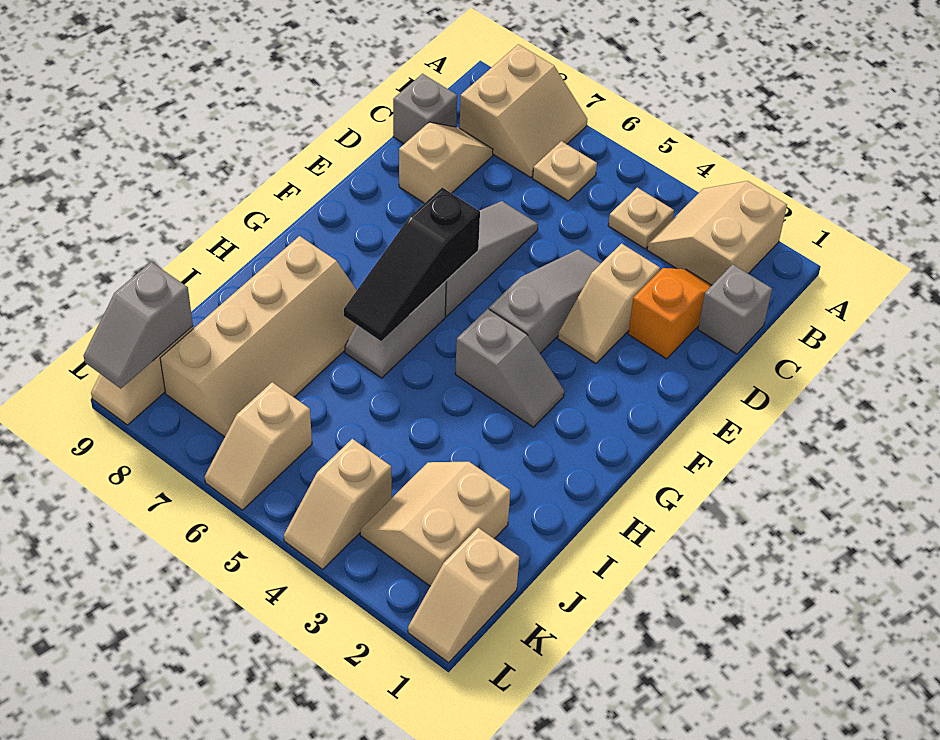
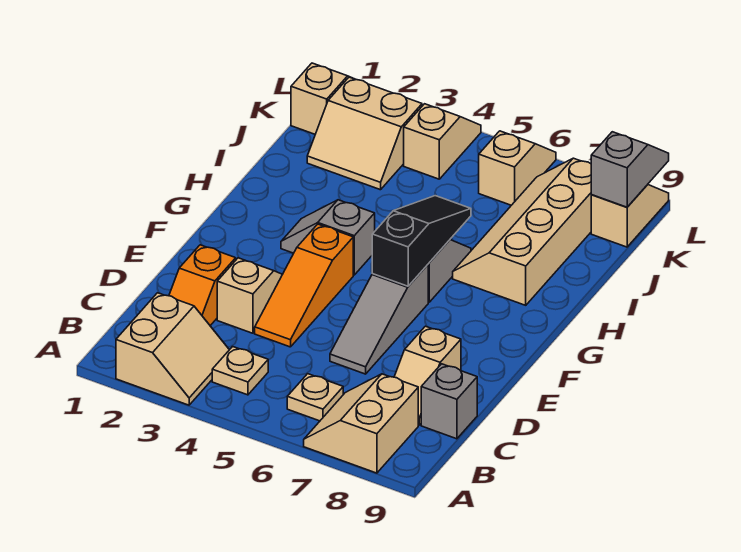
grey brick C1 level 1 -> none
grey slope D4:F4 level 1 top F -> orange slope D4:F4 level 1 top F
tan slope J2:K3 level 1 top 2 -> tan slope J2:K3 level 1 top K

